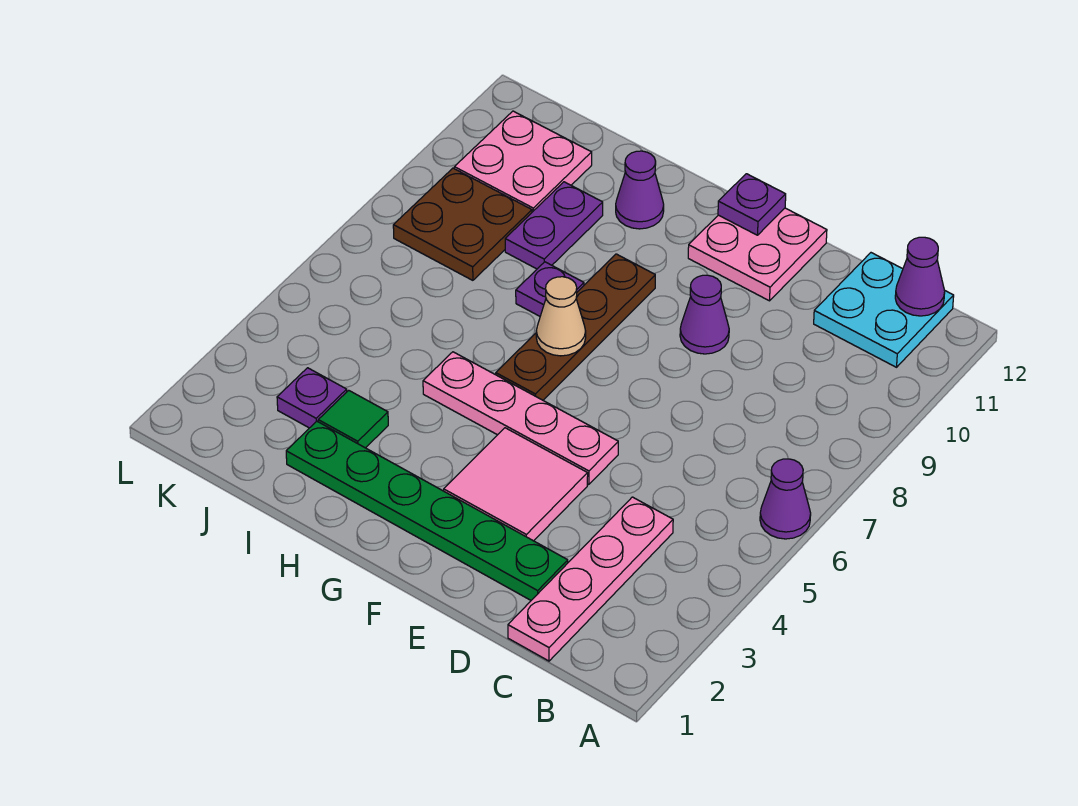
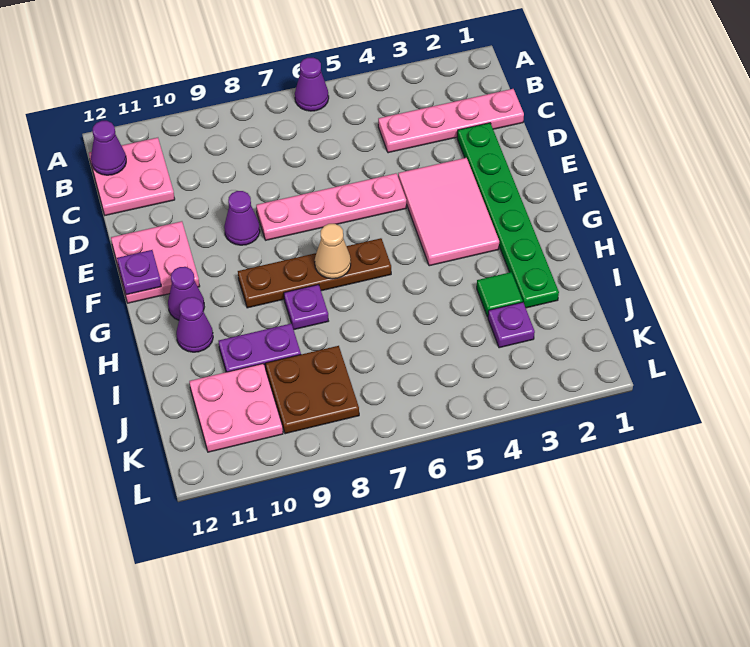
cyan plate B11:C12 level 1 -> pink plate B11:C12 level 1
pink tile E3:F4 level 1 -> pink tile E3:G4 level 1
pink plate E5:H5 level 1 -> pink plate E5:E8 level 1
none -> purple cone G11 level 1

